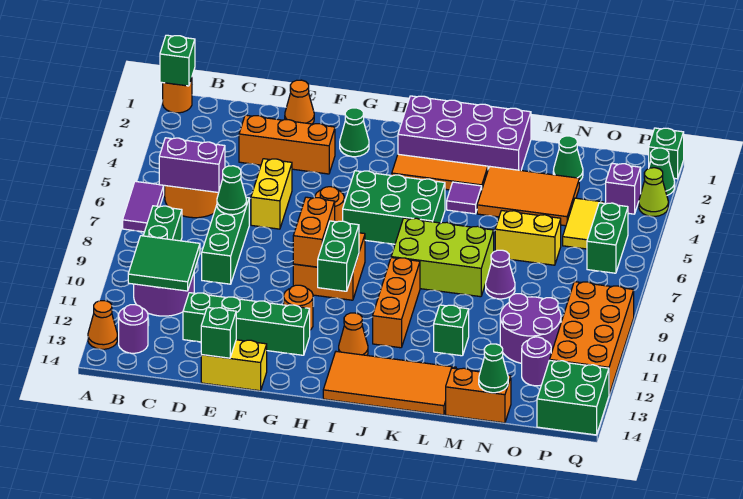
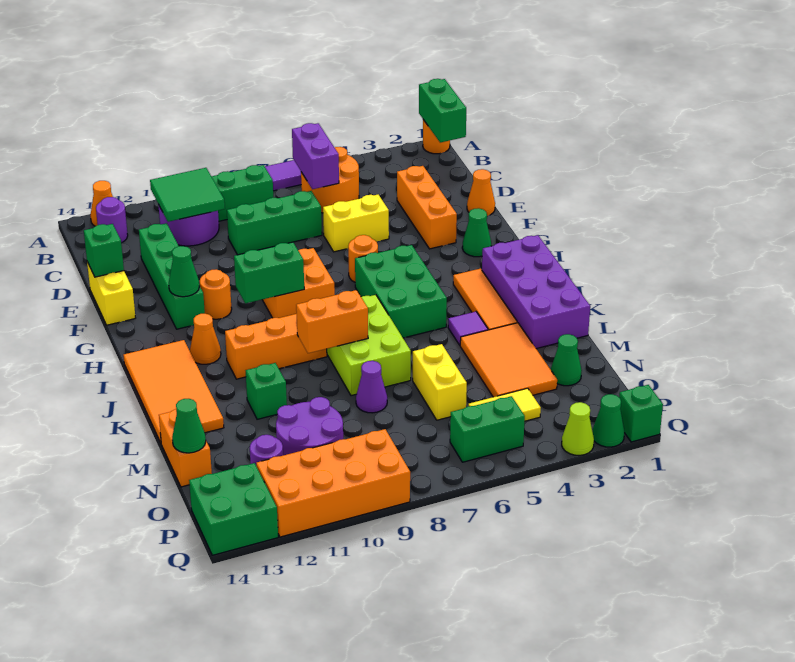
green brick A1 level 2 -> green brick A1:B1 level 2
green cone D7 level 2 -> green cone G12 level 2
orange brick G8:G9 level 2 -> orange brick K8:K9 level 2
purple brick P3 level 1 -> none

